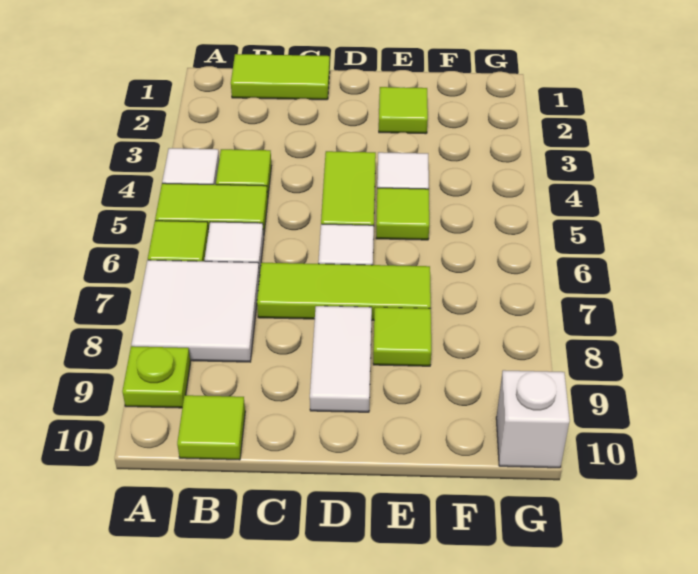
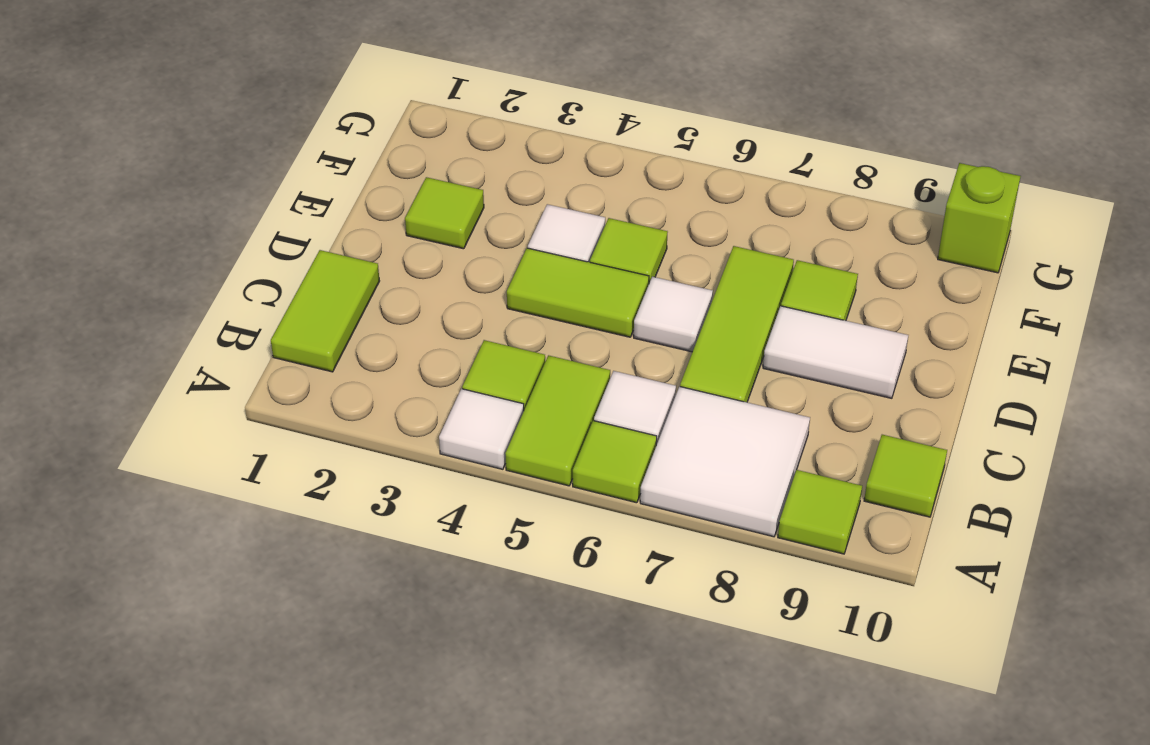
lime plate A9 level 1 -> lime tile A9 level 1
white brick G10 level 1 -> lime brick G10 level 1

